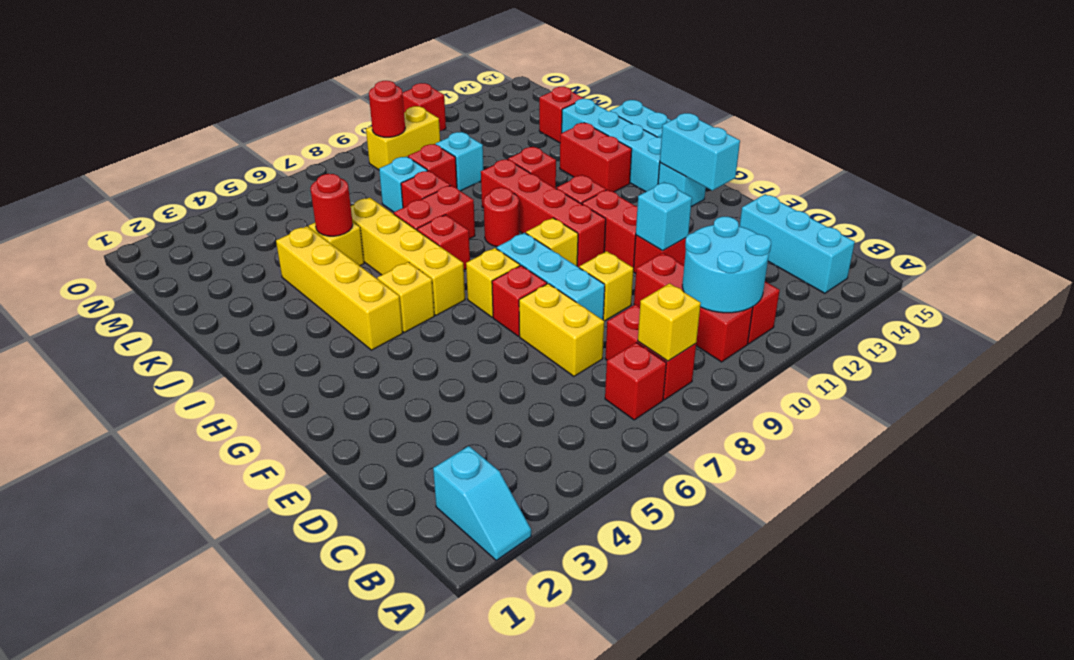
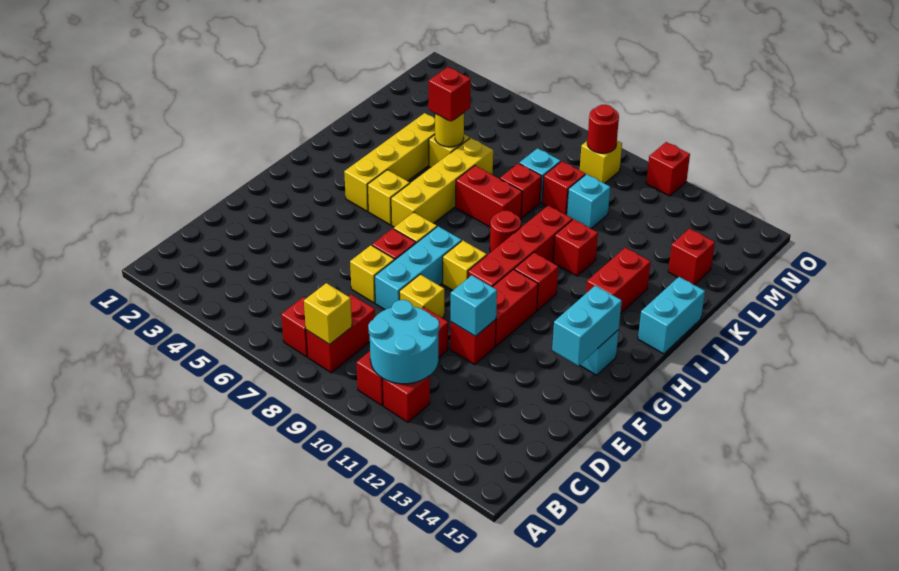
cyan slope A2:B2 level 1 top B -> none
cyan brick B14:D14 level 1 -> none
yellow brick D7:E7 level 1 -> yellow brick E7 level 1
cyan brick H14:K14 level 1 -> none
red brick I7 level 1 -> red brick K5 level 3
red round brick K5 level 2 -> yellow round brick K5 level 2
yellow brick N9:N10 level 1 -> yellow brick N9 level 1

